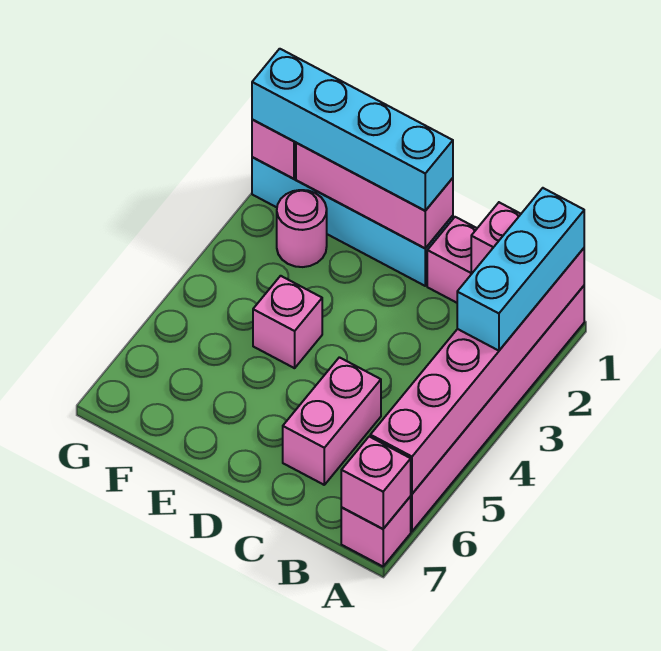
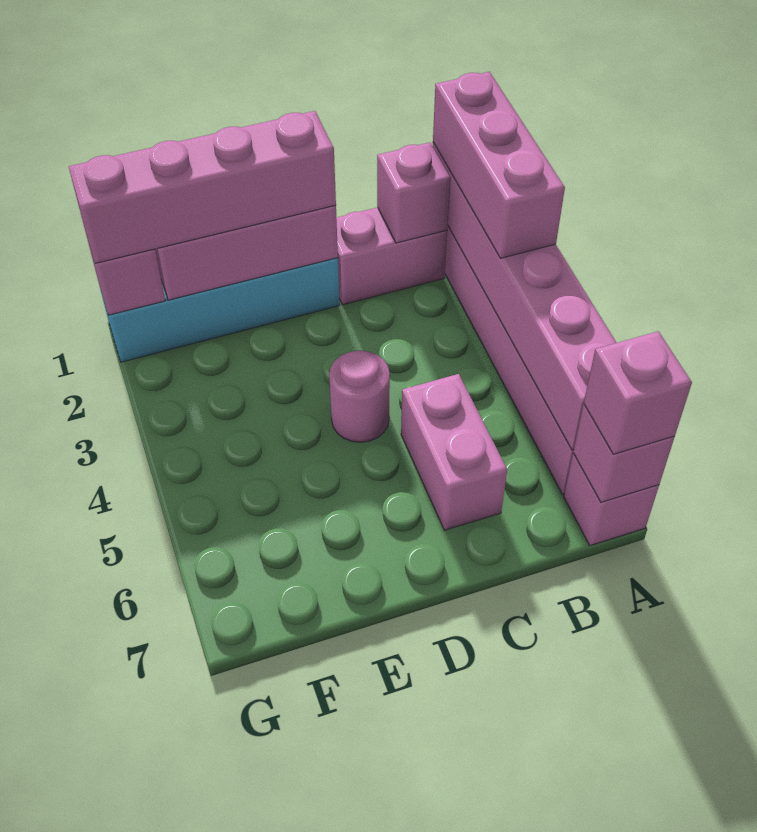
cyan brick A1:A3 level 3 -> pink brick A1:A3 level 3
cyan brick D1:G1 level 3 -> pink brick D1:G1 level 3
pink brick E4 level 1 -> pink brick A7 level 3
pink round brick F2 level 1 -> pink round brick D4 level 1

